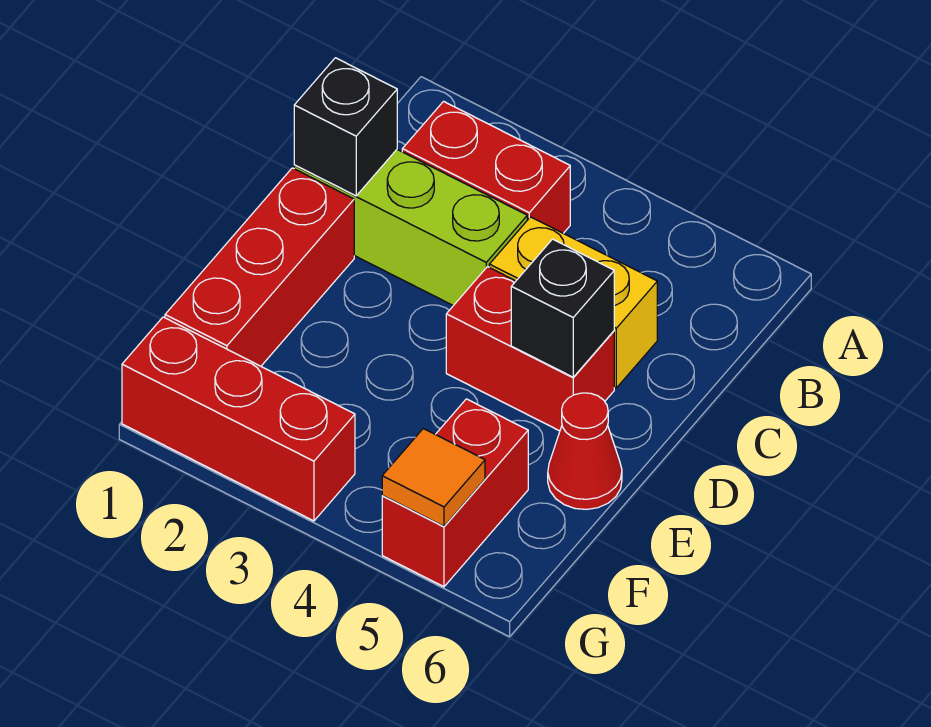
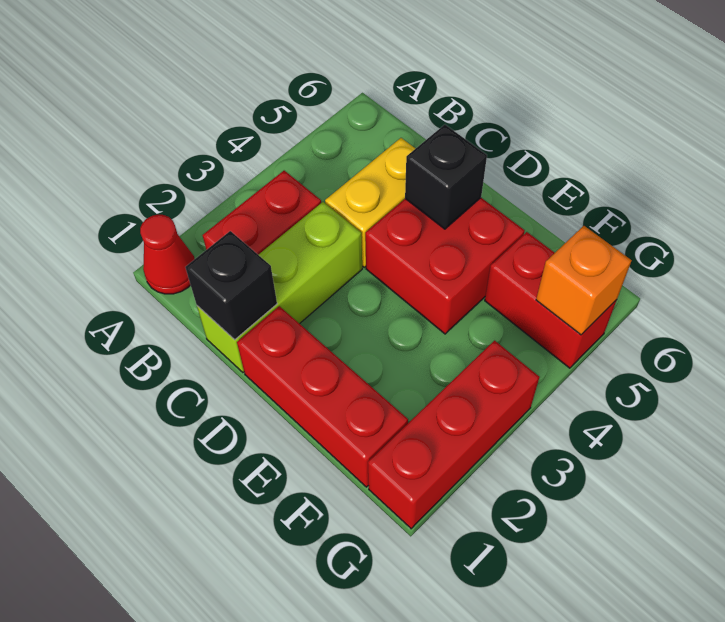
red brick D4:D5 level 1 -> red brick D4:E5 level 1
red cone E6 level 1 -> red cone A1 level 1
orange tile G5 level 2 -> orange brick G5 level 2

